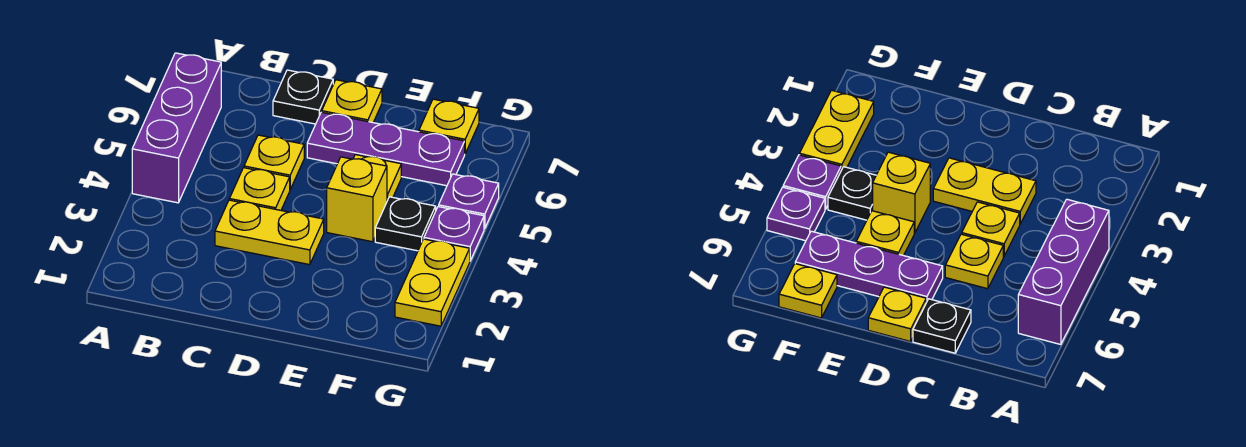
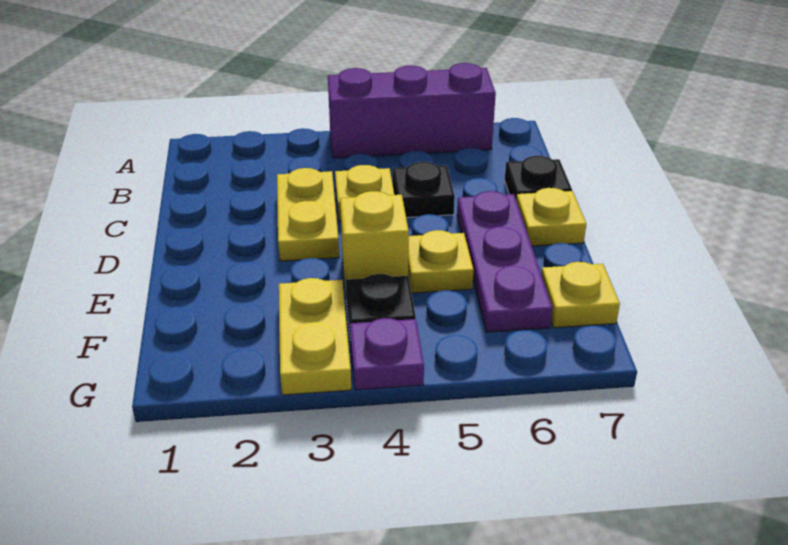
yellow plate C5 level 1 -> black plate C5 level 1
yellow plate G2:G3 level 1 -> yellow plate F3:G3 level 1
purple plate G5 level 1 -> none

